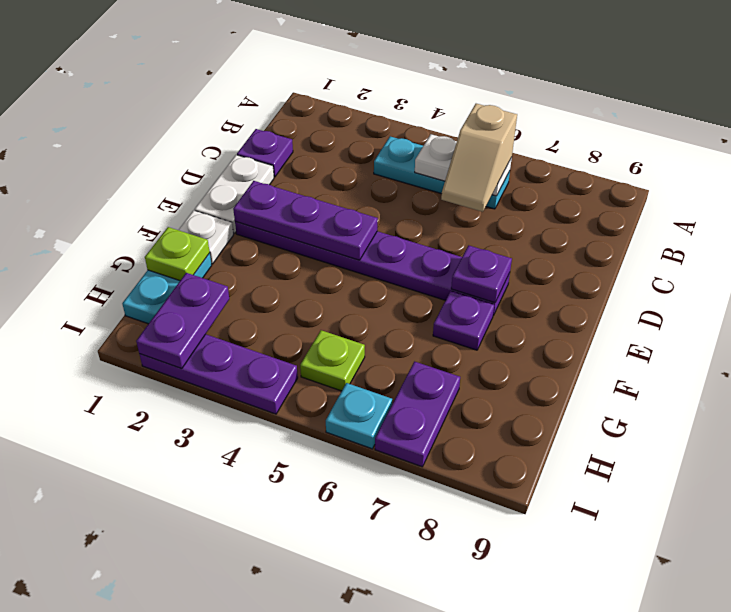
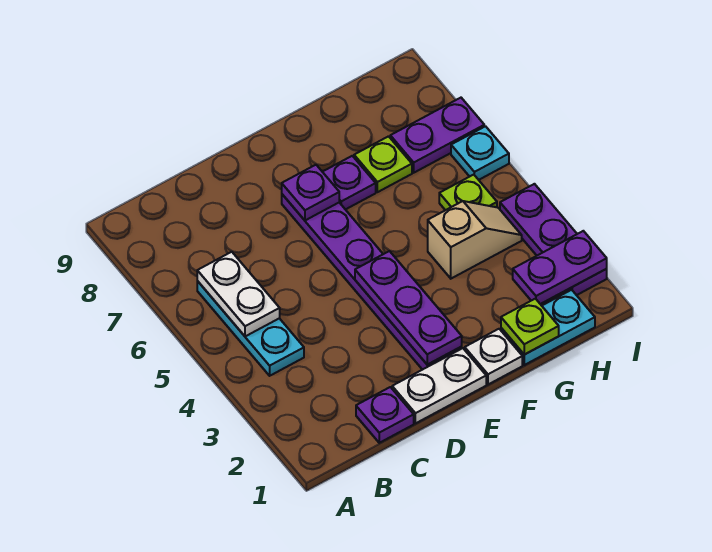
tan slope B6:C6 level 3 top B -> tan slope G4:H4 level 1 top G
none -> lime plate G7 level 1

